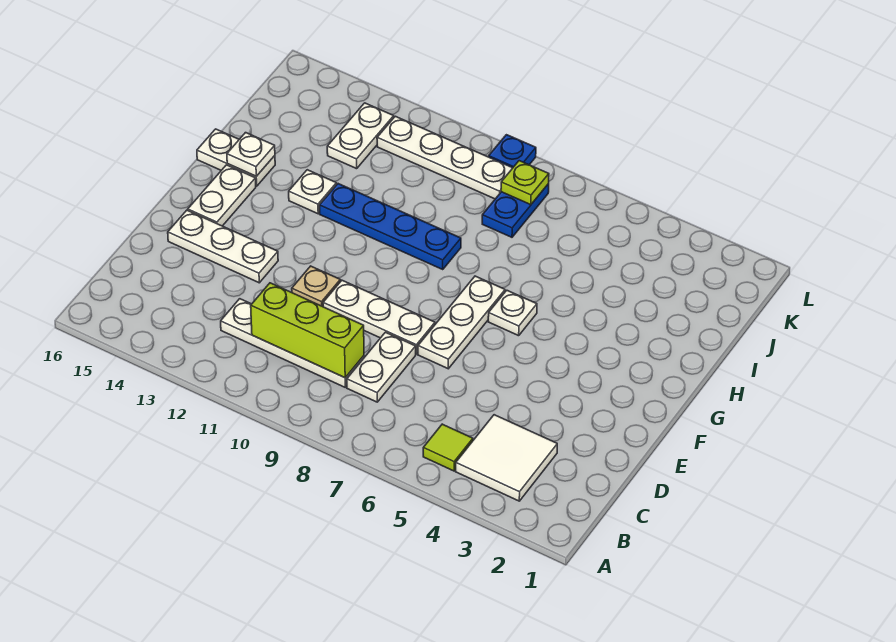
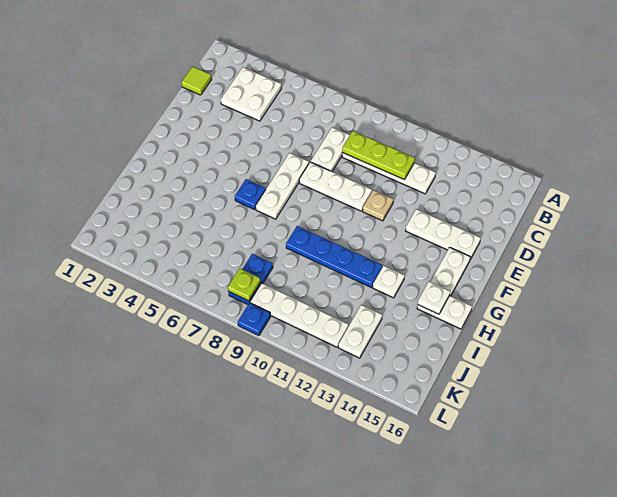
white tile B3:C4 level 1 -> white plate B3:C4 level 1
lime tile B5 level 1 -> lime tile C1 level 1
lime brick C9:C11 level 2 -> lime plate C9:C11 level 2
white plate G6 level 1 -> blue plate G6 level 1

